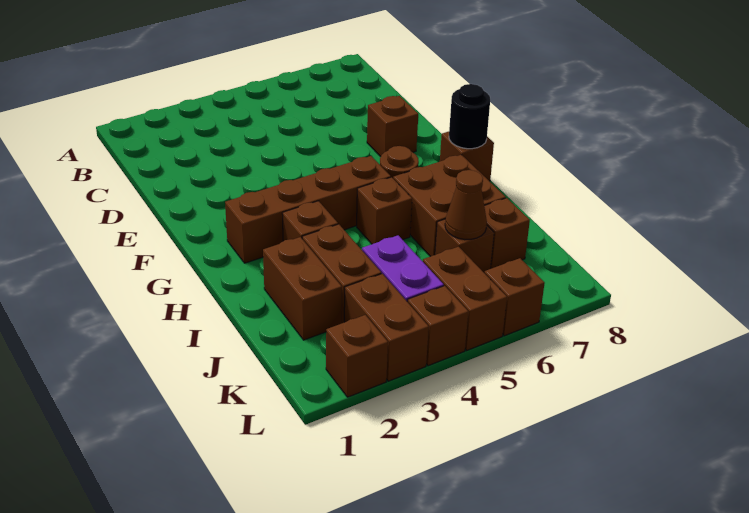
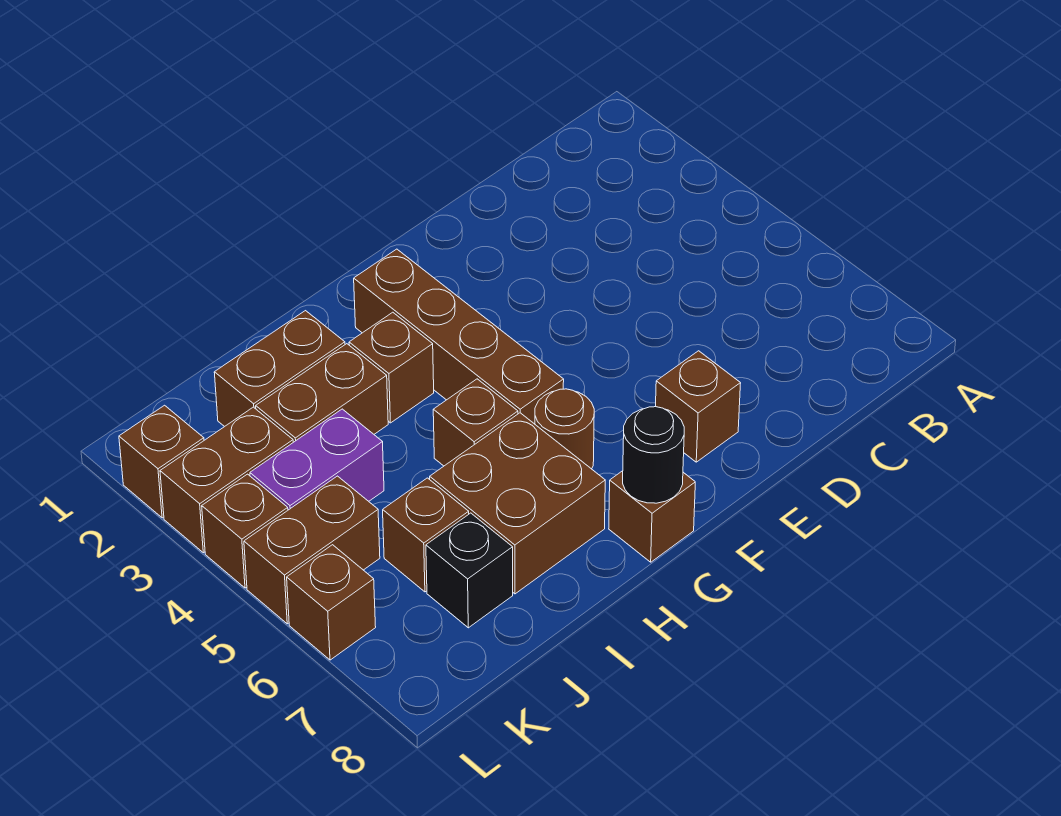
brown cone J6 level 2 -> none
brown brick J7 level 1 -> black brick J7 level 1

